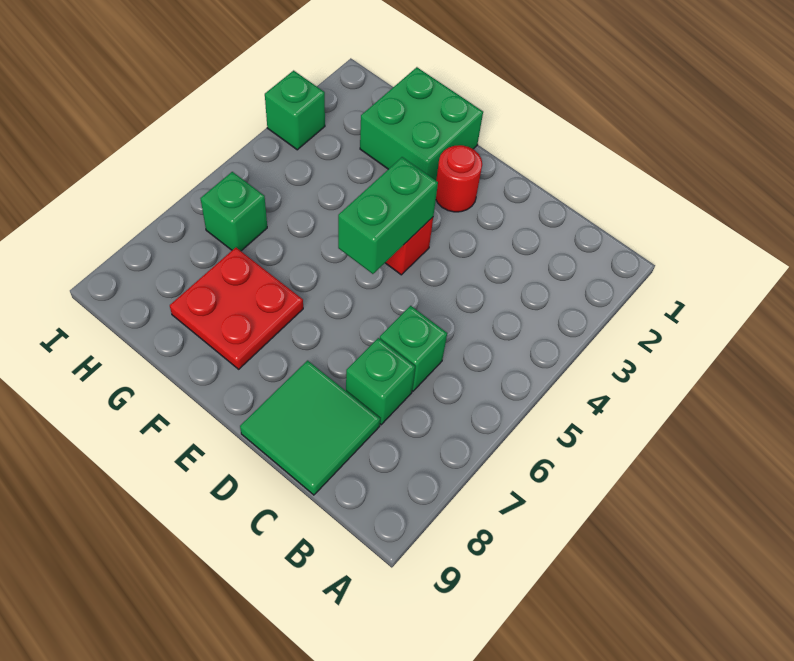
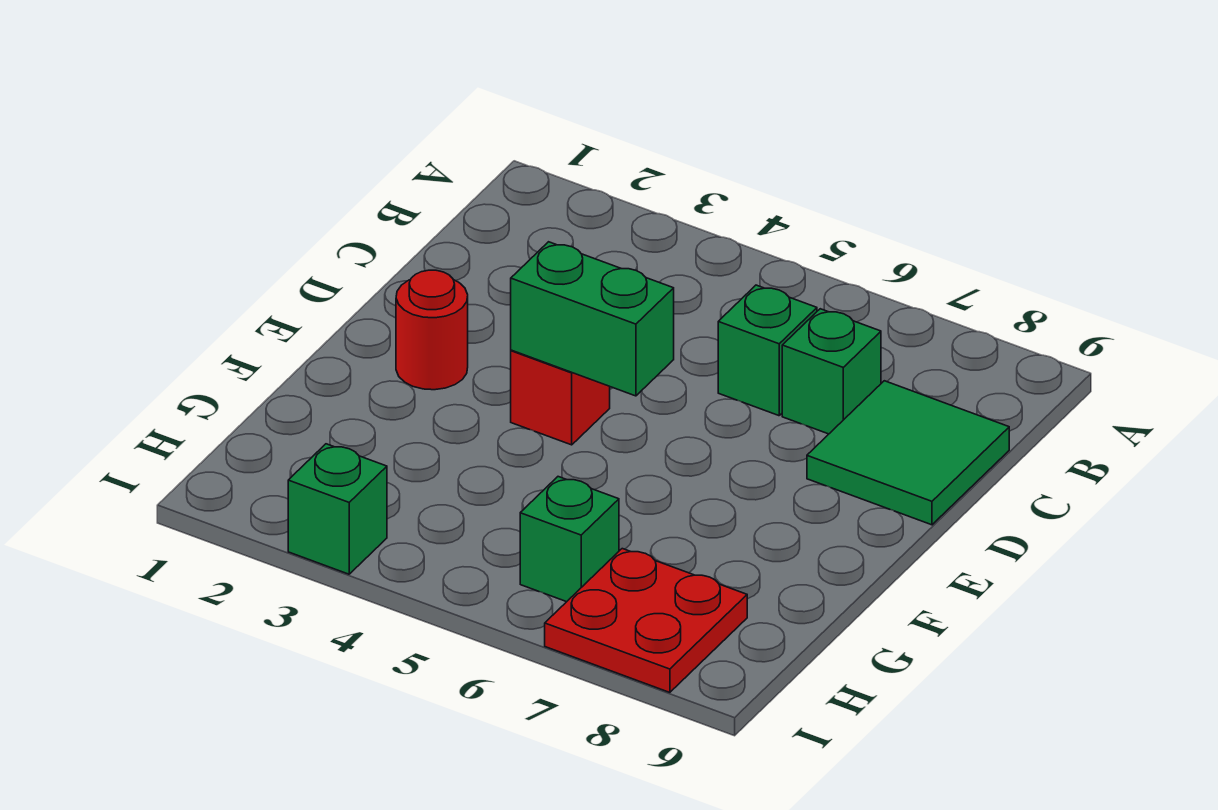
green brick F1:G2 level 1 -> none
red plate F7:G8 level 1 -> red plate H7:I8 level 1

